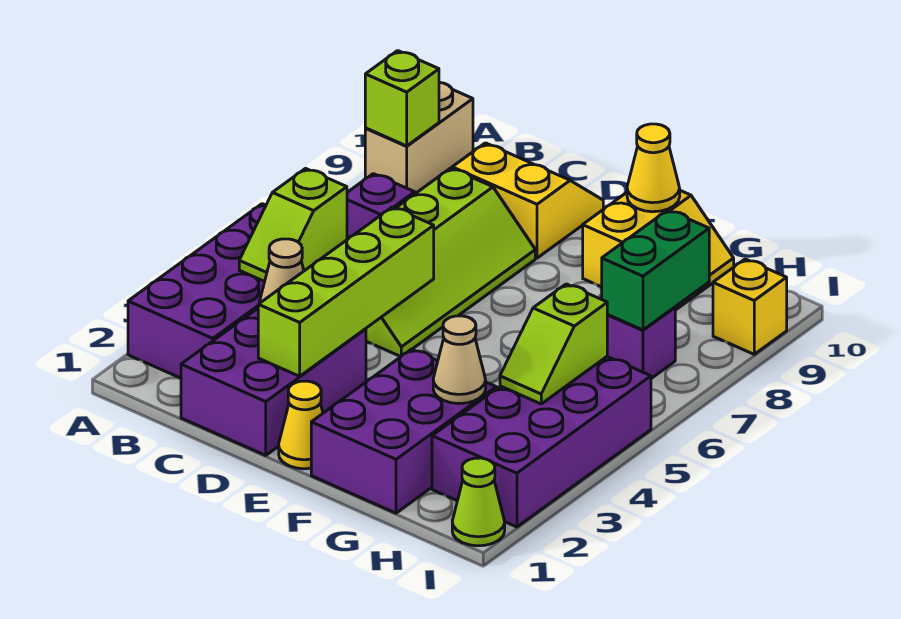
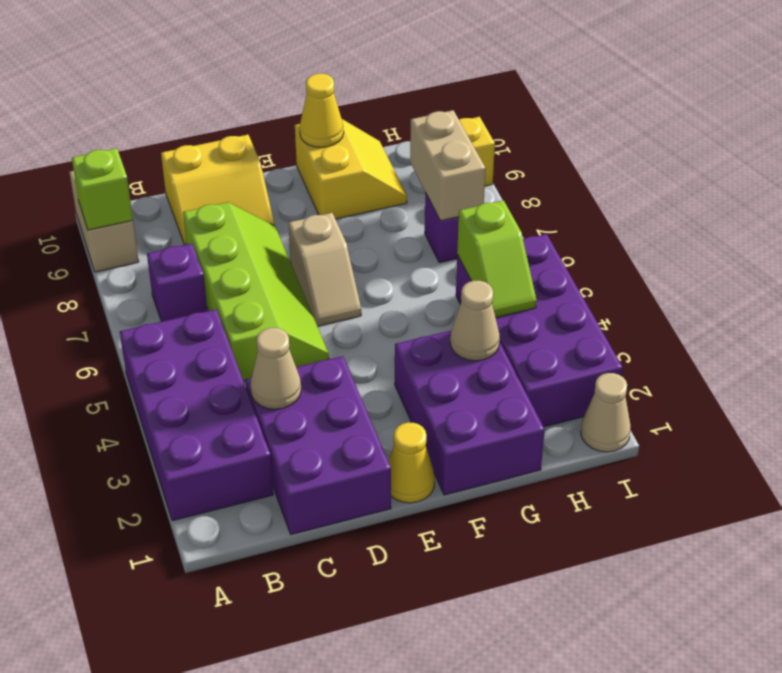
lime slope B4:B5 level 2 top 5 -> none
yellow slope C9:D10 level 1 top 9 -> yellow slope C9:D10 level 1 top 10
lime brick D2:D5 level 2 -> none
none -> tan slope E6:E7 level 1 top 7
green brick H7:H8 level 2 -> tan brick H7:H8 level 2
lime cone I1 level 1 -> tan cone I1 level 1

